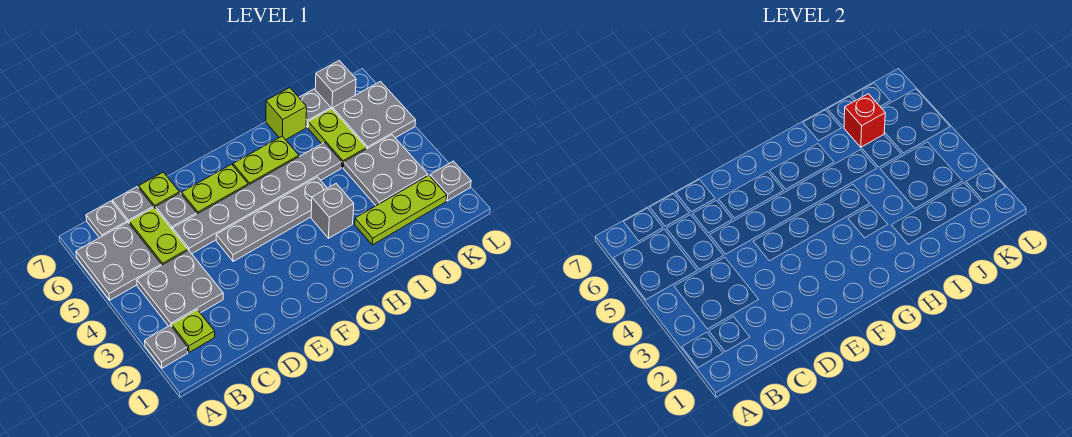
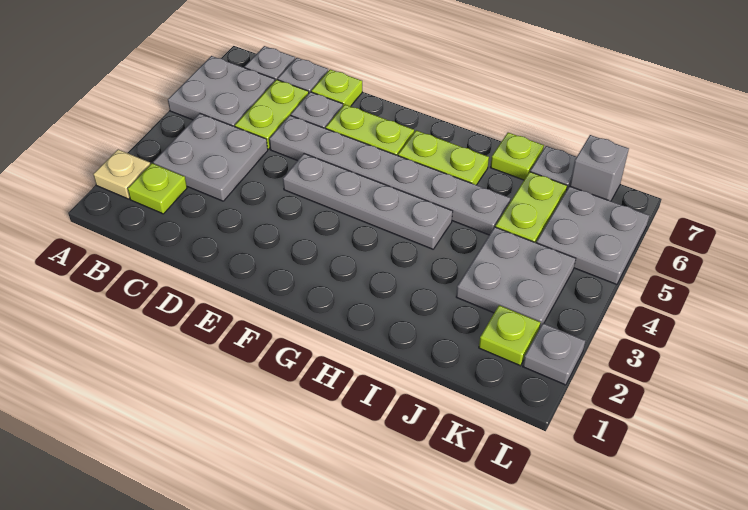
grey plate A2 level 1 -> tan plate A2 level 1
grey brick H3 level 1 -> none
lime plate I2:K2 level 1 -> lime plate K2 level 1
lime brick I7 level 1 -> lime plate I7 level 1
red brick J6 level 2 -> none

